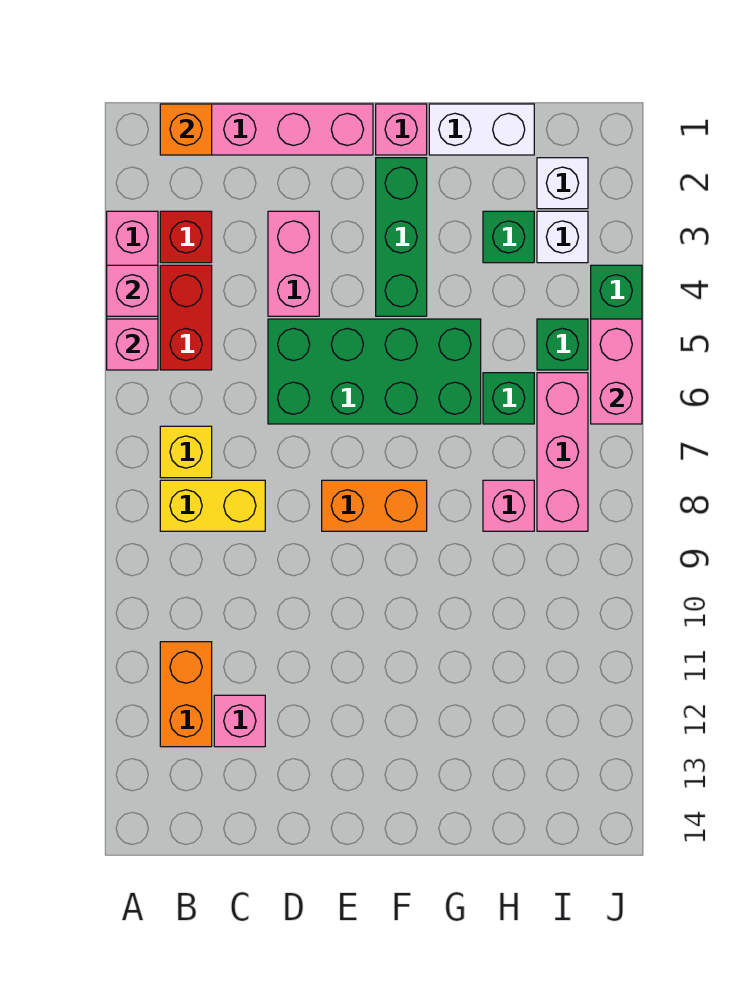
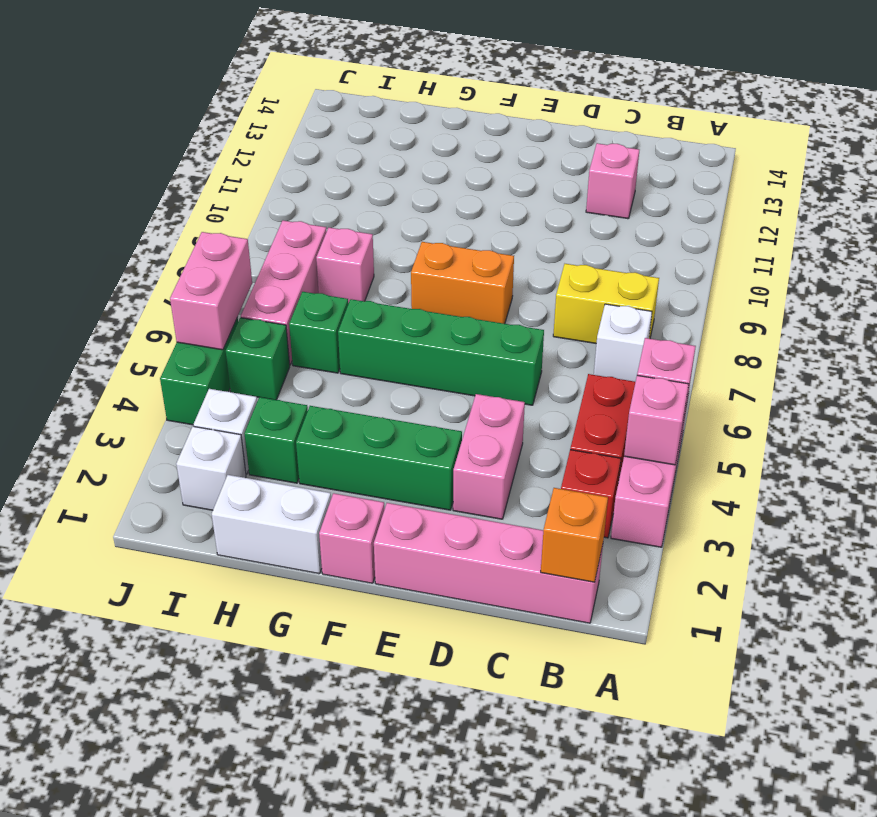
yellow brick B7 level 1 -> white brick B7 level 1
orange brick B11:B12 level 1 -> none
green brick D5:G6 level 1 -> green brick D6:G6 level 1
green brick F2:F4 level 1 -> green brick E3:G3 level 1

